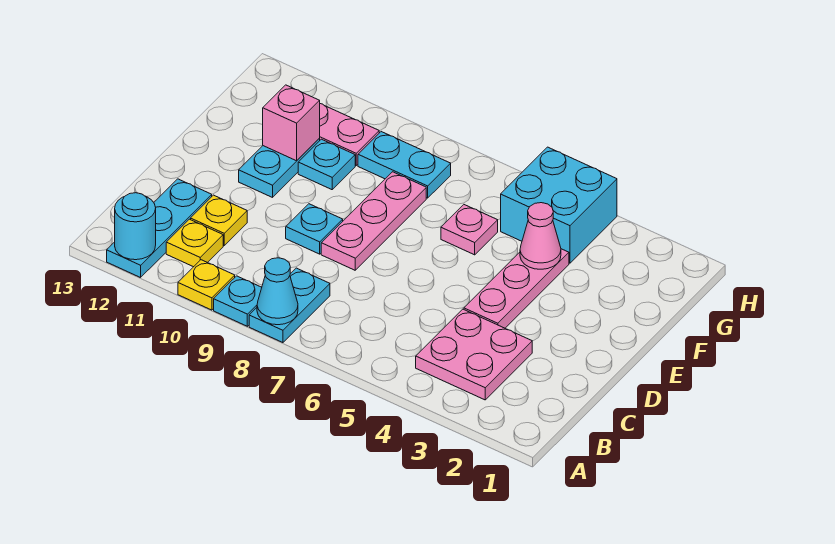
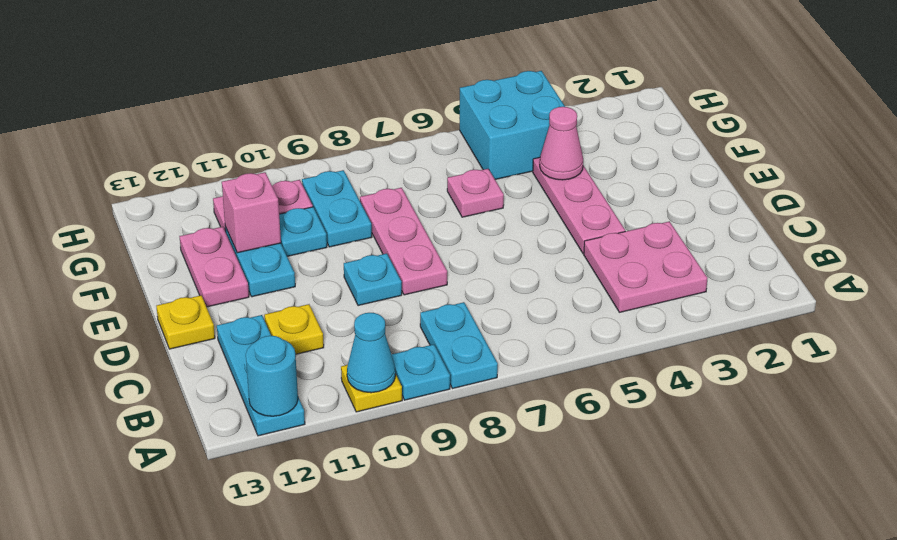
cyan cone A8 level 2 -> cyan cone A10 level 2
yellow plate B11 level 1 -> yellow plate D13 level 1
none -> pink plate E12:F12 level 1
cyan plate G8:G9 level 1 -> cyan plate F9:G9 level 1

